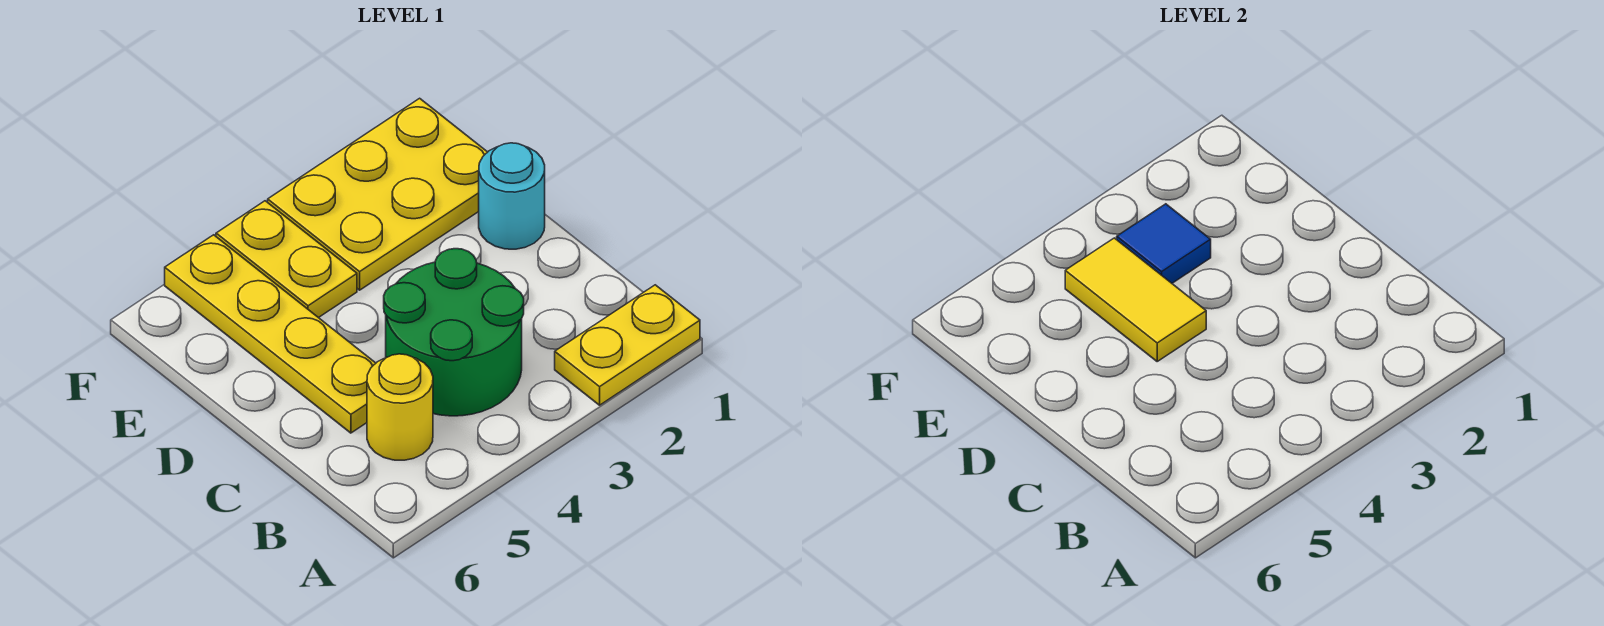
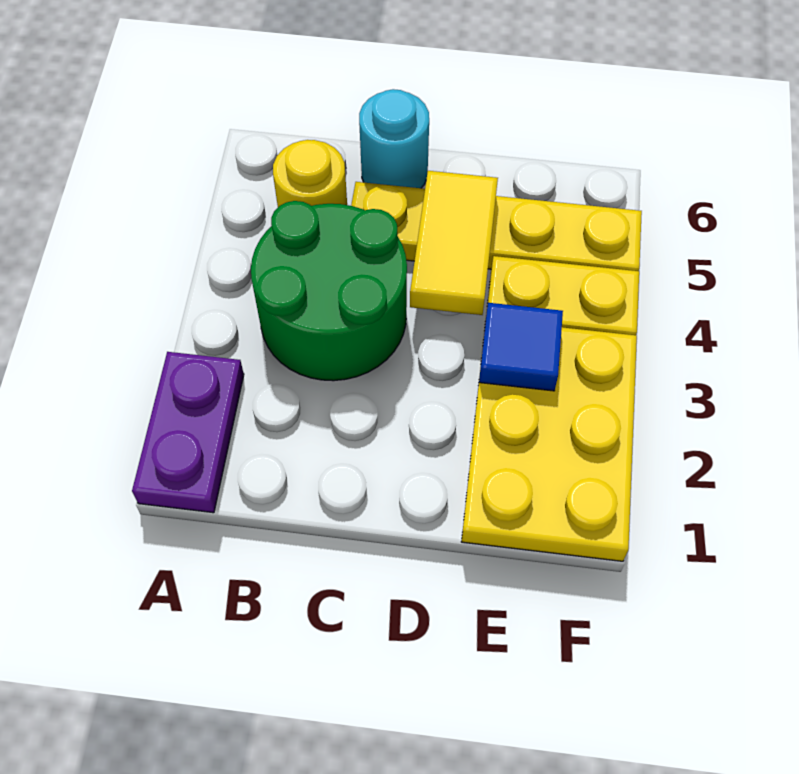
yellow plate A1:A2 level 1 -> purple plate A1:A2 level 1
cyan round brick D1 level 1 -> cyan round brick C6 level 1
yellow tile D4:E4 level 2 -> yellow tile D4:D5 level 2

